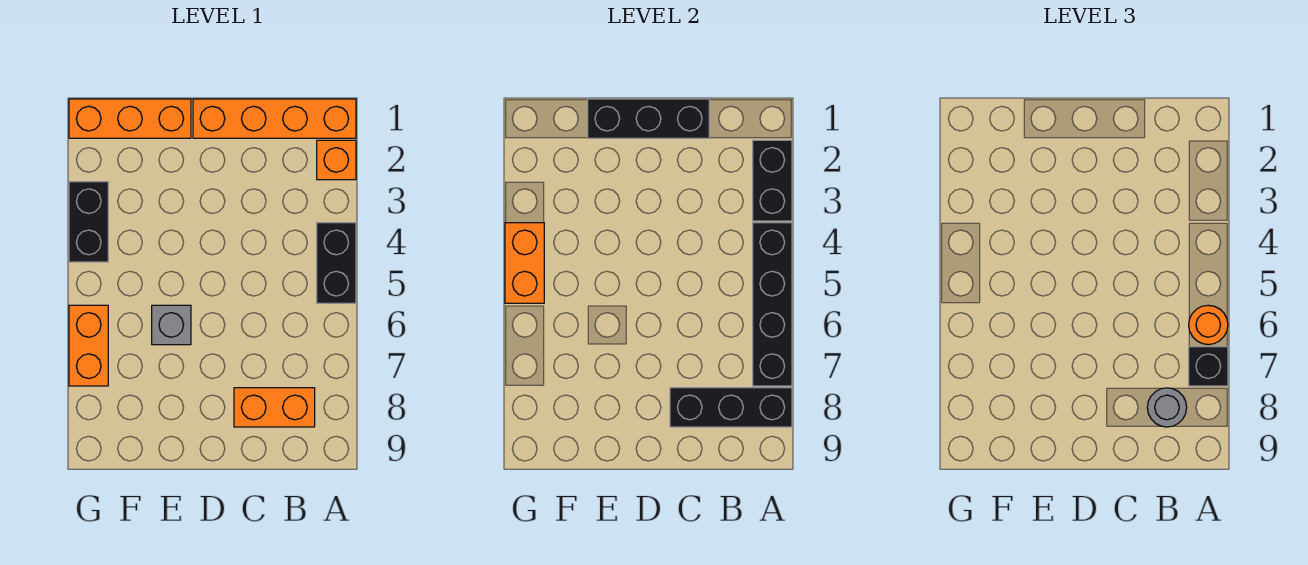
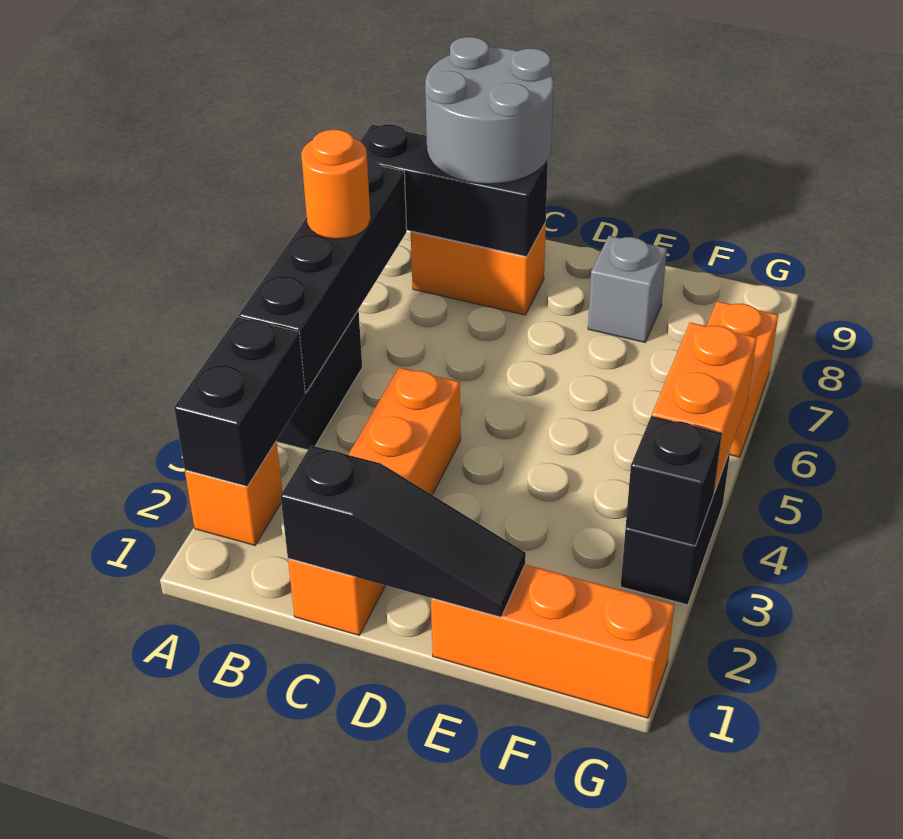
orange brick A1:D1 level 1 -> orange brick C1:C4 level 1
black brick A7 level 3 -> black brick G3 level 2
grey round brick B8 level 3 -> grey round brick B8:C9 level 3
black brick C1:E1 level 2 -> black slope C1:E1 level 2 top C
grey brick E6 level 1 -> grey brick E8 level 1

